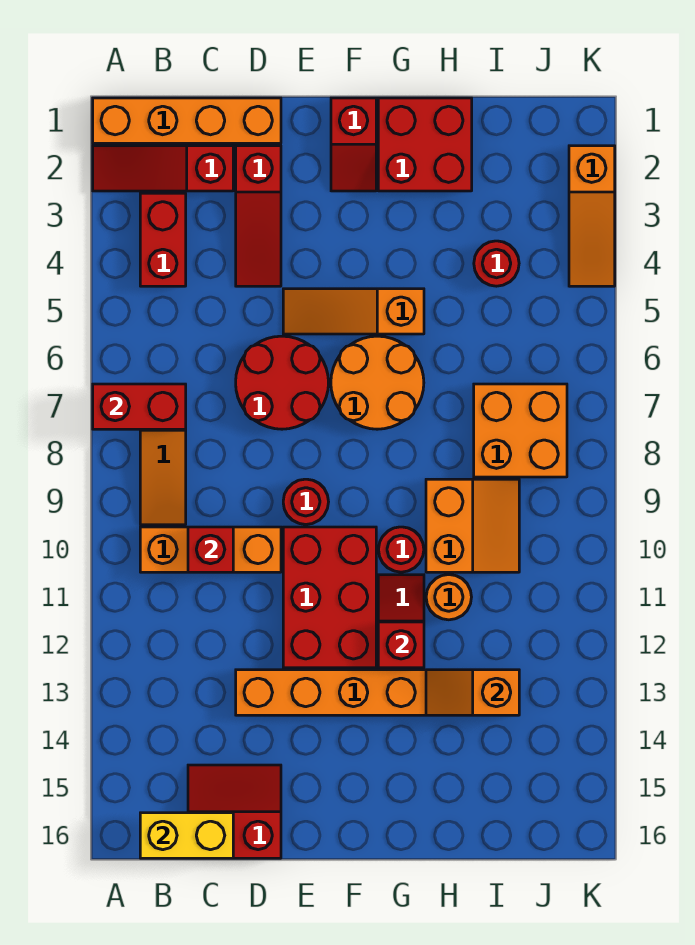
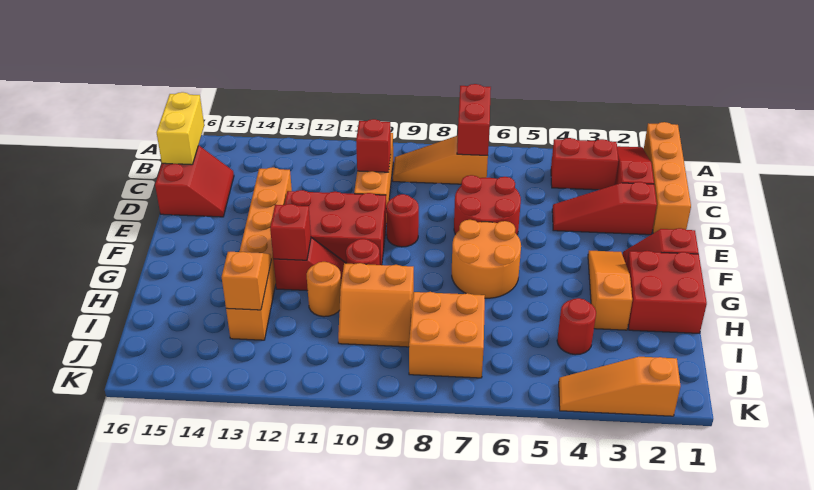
orange slope E5:G5 level 1 top G -> orange slope F3:H3 level 1 top H

